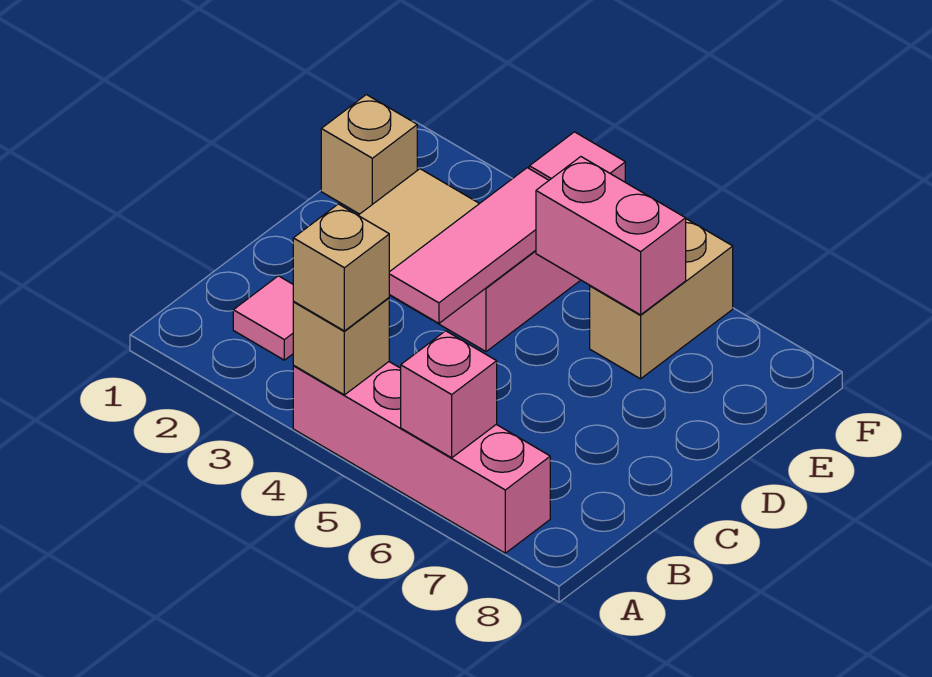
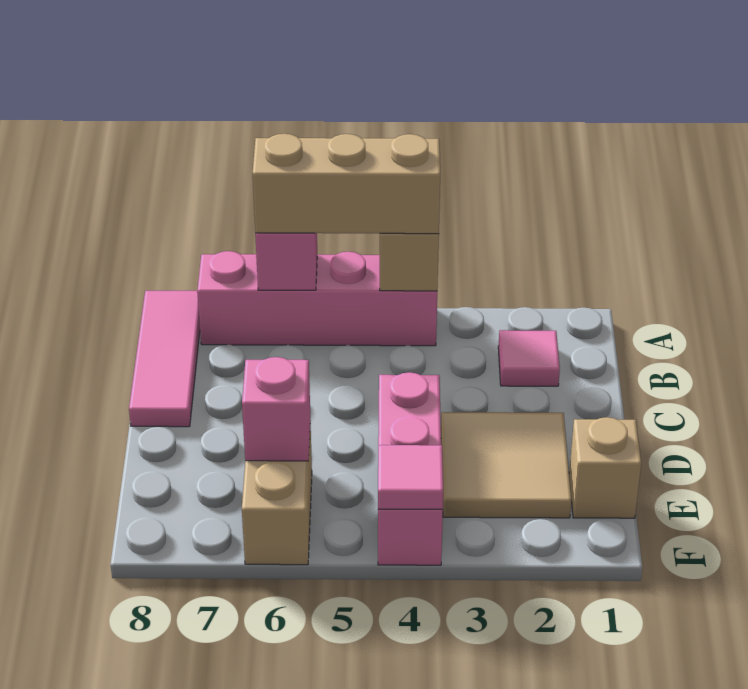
tan brick A4 level 3 -> tan brick A4:A6 level 3
pink tile C4:E4 level 2 -> pink tile A8:C8 level 1
pink brick E5:E6 level 2 -> pink brick E6 level 2

